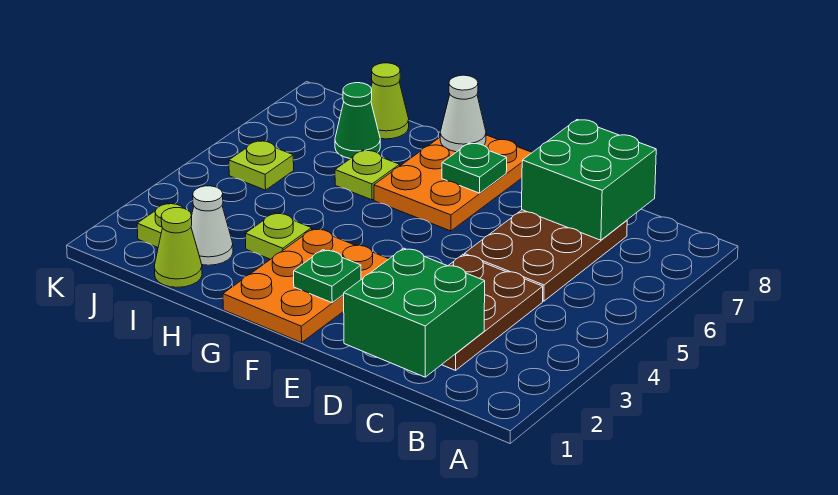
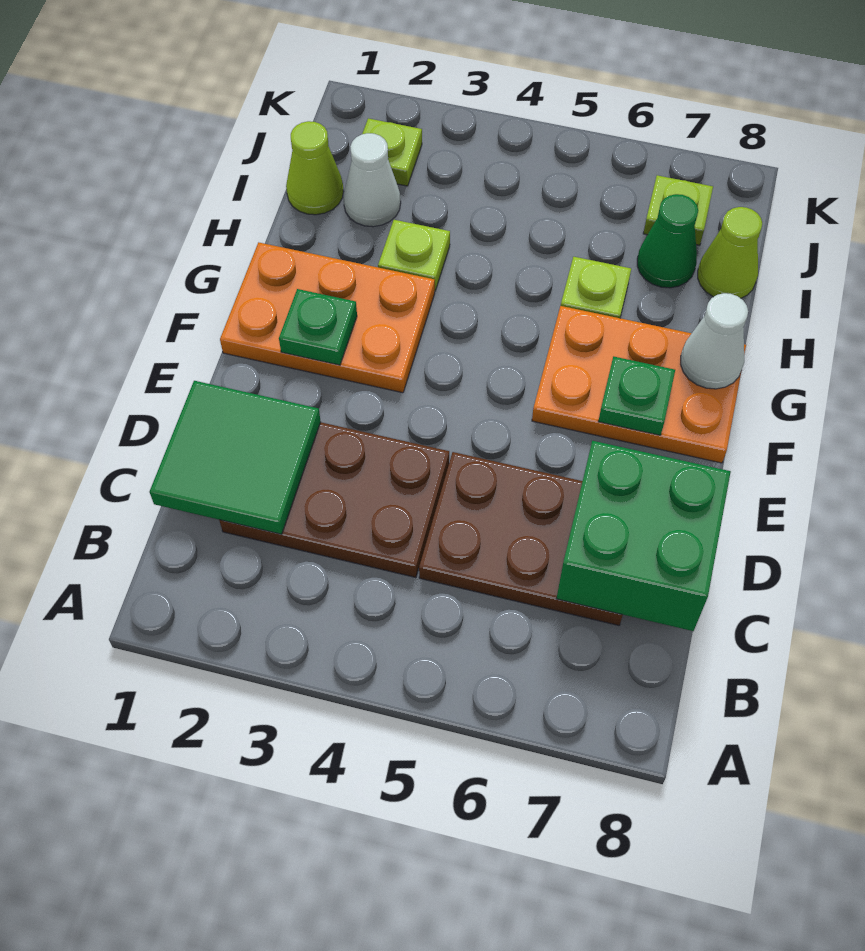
green brick C1:D2 level 2 -> green tile C1:D2 level 2
lime plate J5 level 1 -> lime plate J7 level 1

